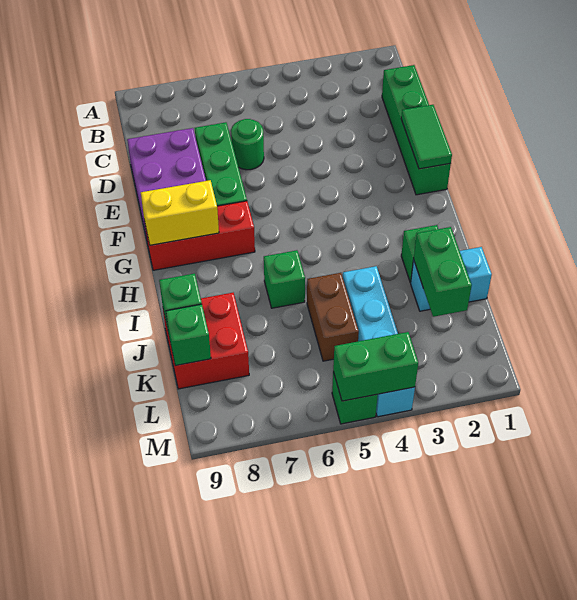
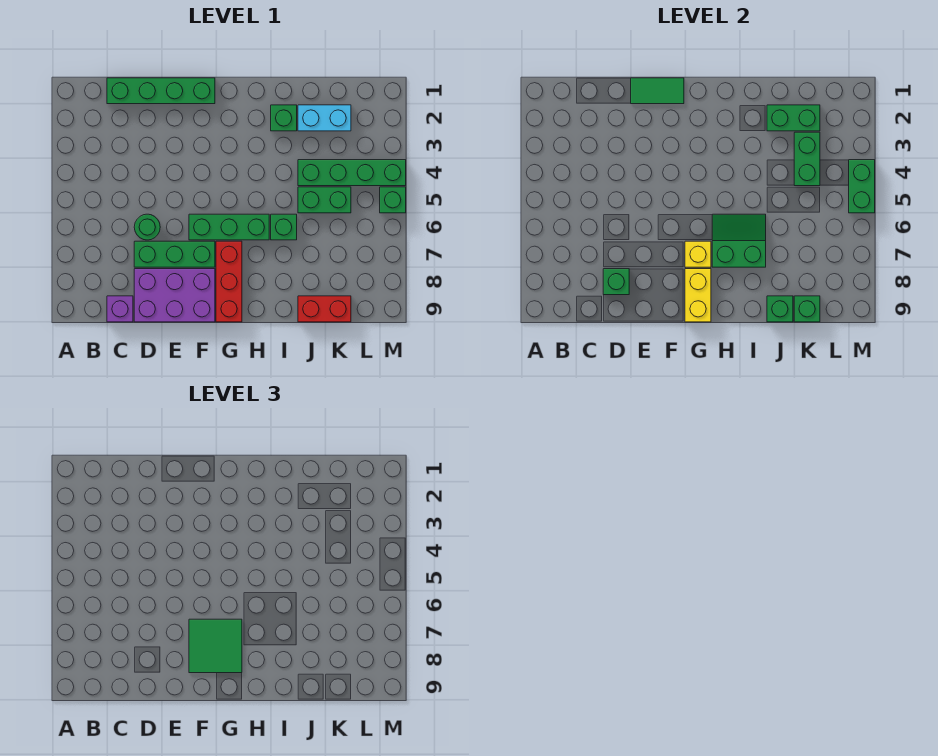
none -> purple brick C9 level 1
none -> green brick D8 level 2
none -> green brick F6:H6 level 1
none -> green tile F7:G8 level 3
none -> yellow brick G7 level 2
none -> green slope H6:I7 level 2 top 7
cyan brick J1:J2 level 1 -> cyan brick J2:K2 level 1
cyan brick J4:M4 level 1 -> green brick J4:M4 level 1
brown brick J5:K5 level 1 -> green brick J5:K5 level 1
red brick J8:K9 level 1 -> red brick J9:K9 level 1
none -> green brick K3:K4 level 2

